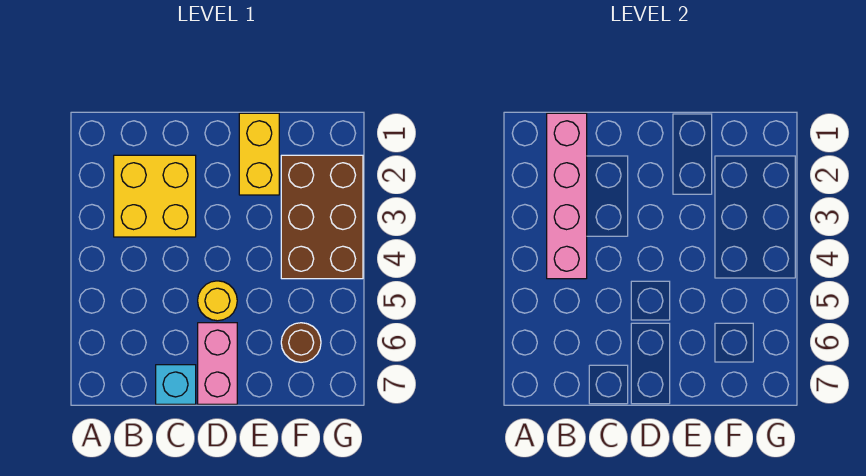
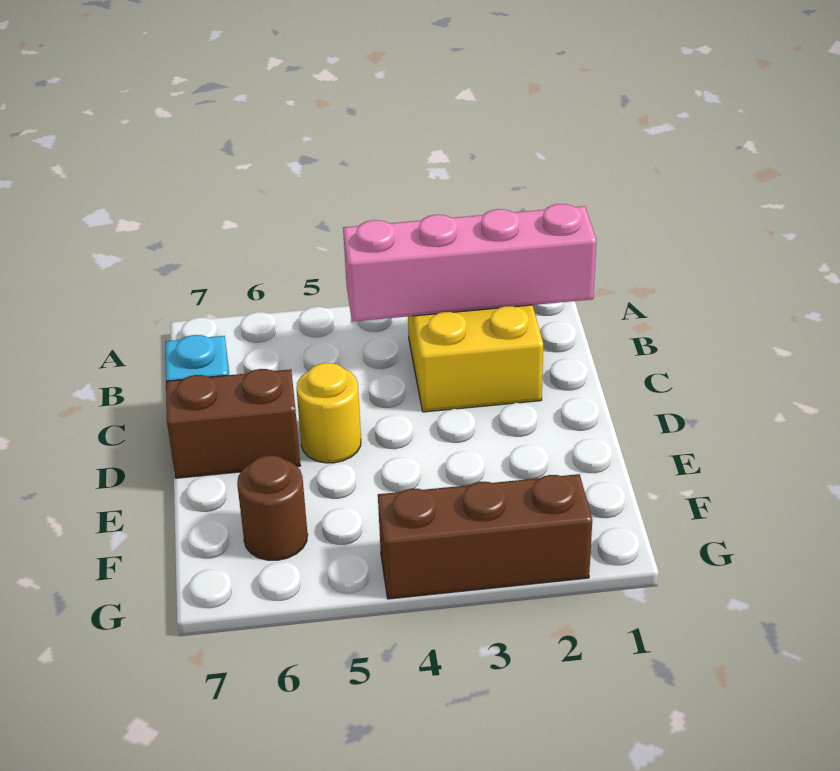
pink brick D6:D7 level 1 -> brown brick D6:D7 level 1
yellow brick E1:E2 level 1 -> none
brown brick F2:G4 level 1 -> brown brick G2:G4 level 1

